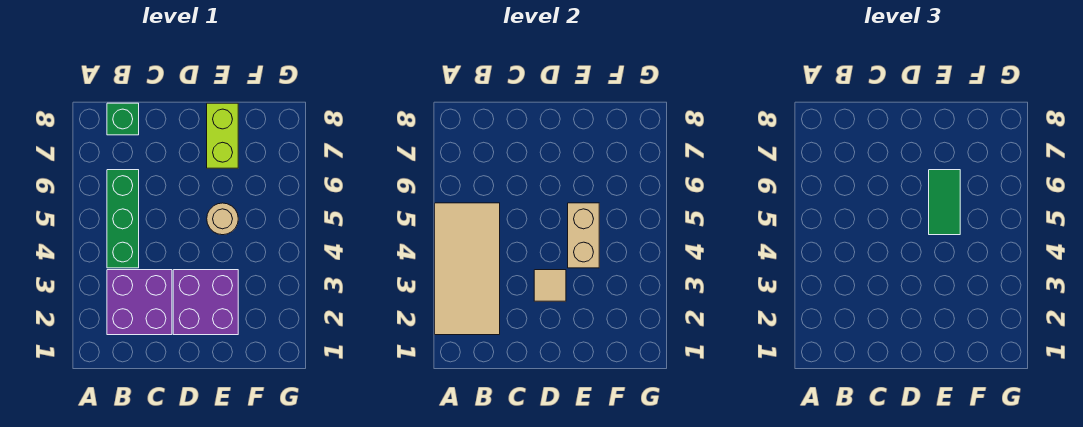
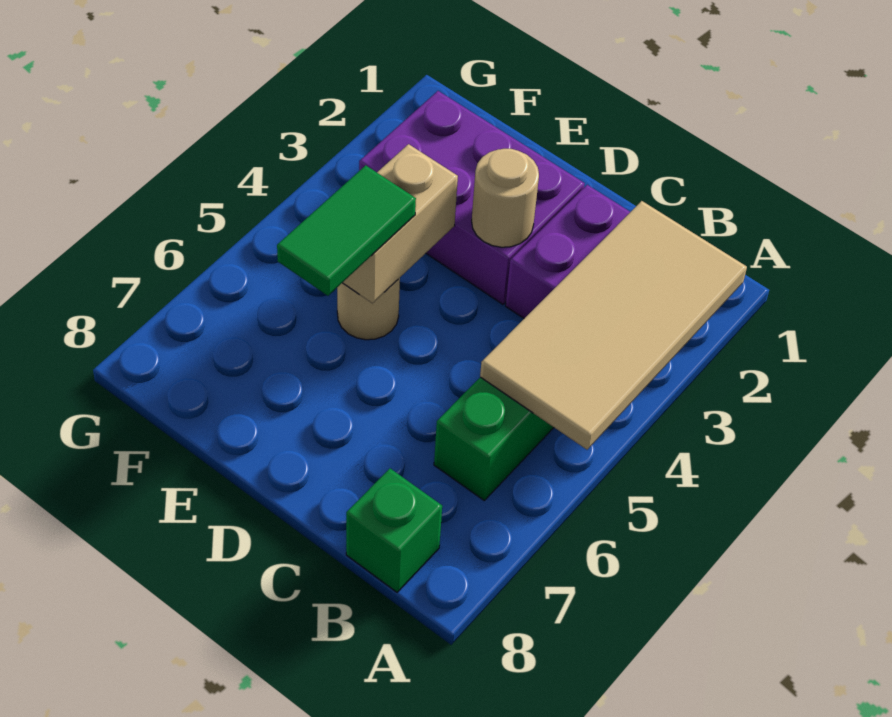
purple brick D2:E3 level 1 -> purple brick D2:F3 level 1
tan tile D3 level 2 -> tan round brick D3 level 2
lime brick E7:E8 level 1 -> none

